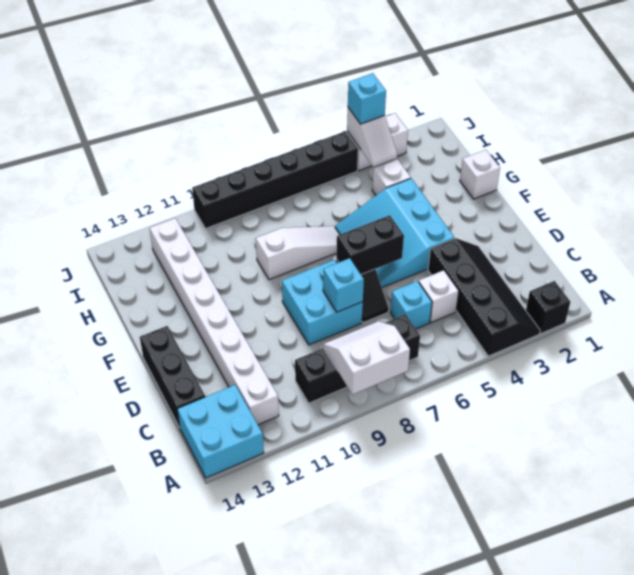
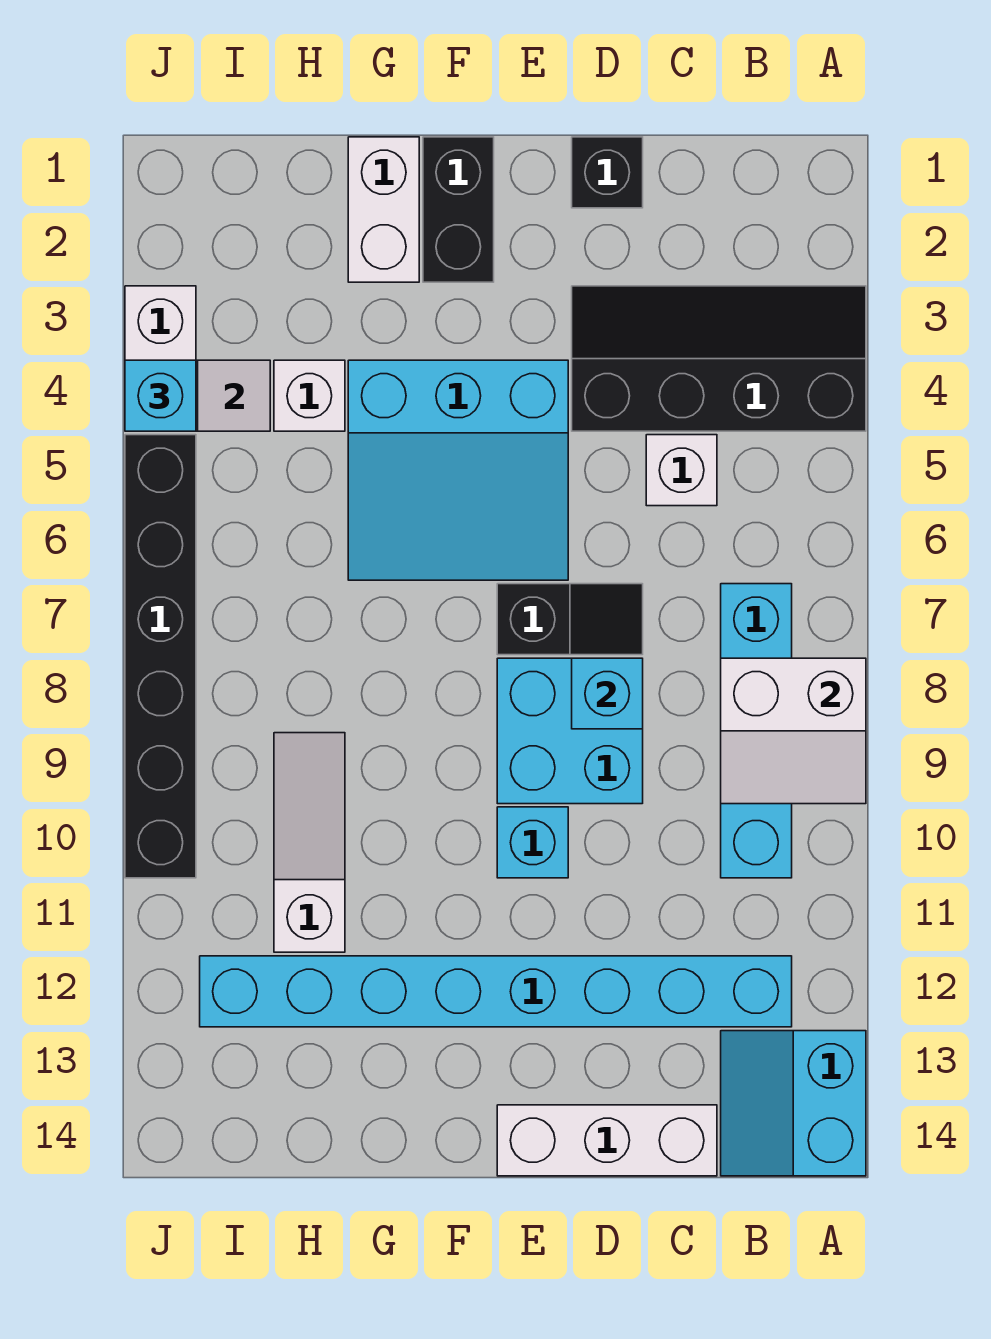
black brick A2 level 1 -> black brick D1 level 1
white slope A8:B9 level 2 top A -> white slope A8:B9 level 2 top 8
cyan brick A13:B14 level 1 -> cyan slope A13:B14 level 1 top A
black brick B7:B10 level 1 -> cyan brick B7:B10 level 1
white brick B12:I12 level 1 -> cyan brick B12:I12 level 1
cyan brick C6 level 1 -> cyan brick E10 level 1
black brick C14:E14 level 1 -> white brick C14:E14 level 1
black brick E6:E7 level 2 -> black brick F1:F2 level 1
white brick G1 level 1 -> white brick G1:G2 level 1
white slope G7:G9 level 1 top 9 -> white slope H9:H11 level 1 top 11

